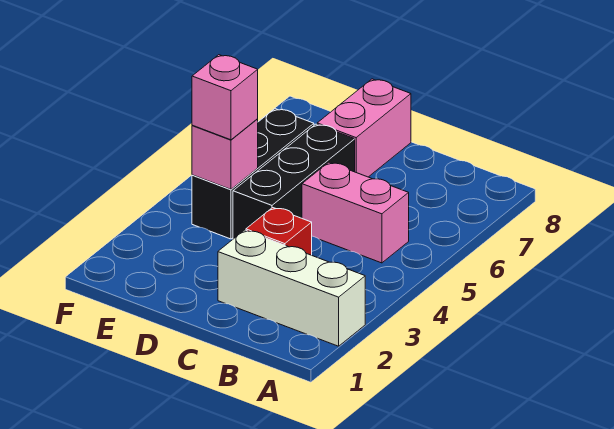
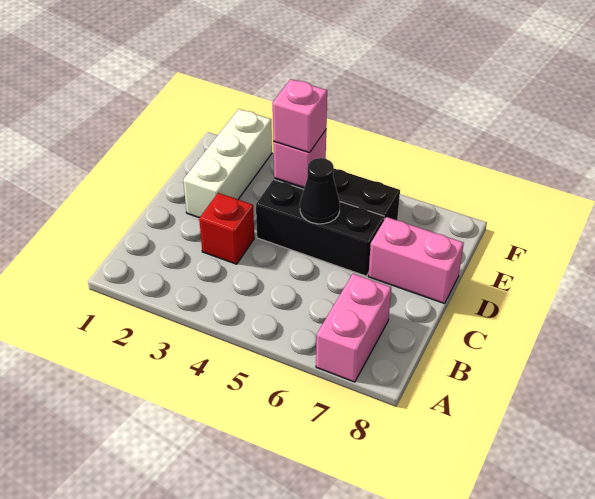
white brick A2:C2 level 1 -> white brick D2:F2 level 1
pink brick B5:C5 level 1 -> pink brick A7:B7 level 1
none -> black cone D5 level 2

